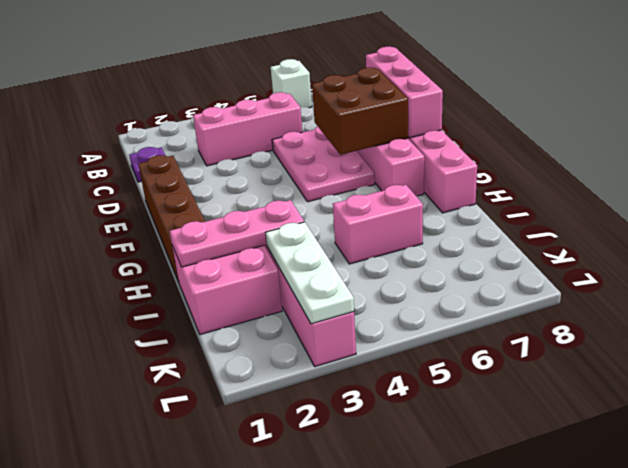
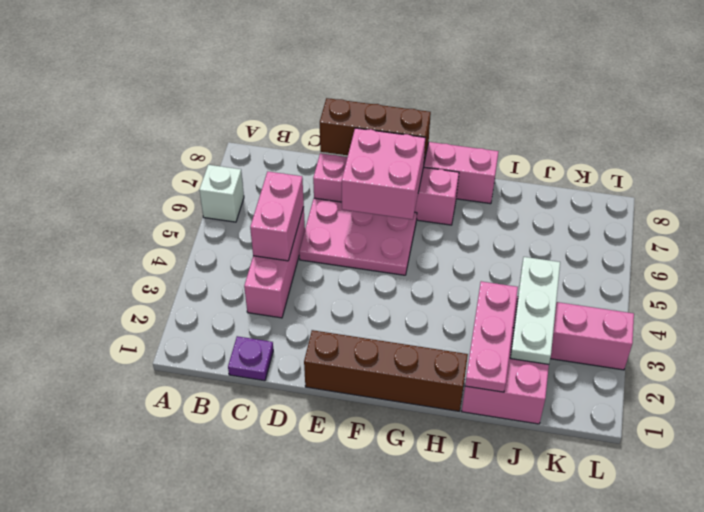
pink brick D8:F8 level 2 -> brown brick D8:F8 level 2
brown brick E6:F7 level 2 -> pink brick E6:F7 level 2
pink brick I5:I6 level 1 -> pink brick C4:C5 level 2
white plate J3:L3 level 2 -> white plate J2:J4 level 2

